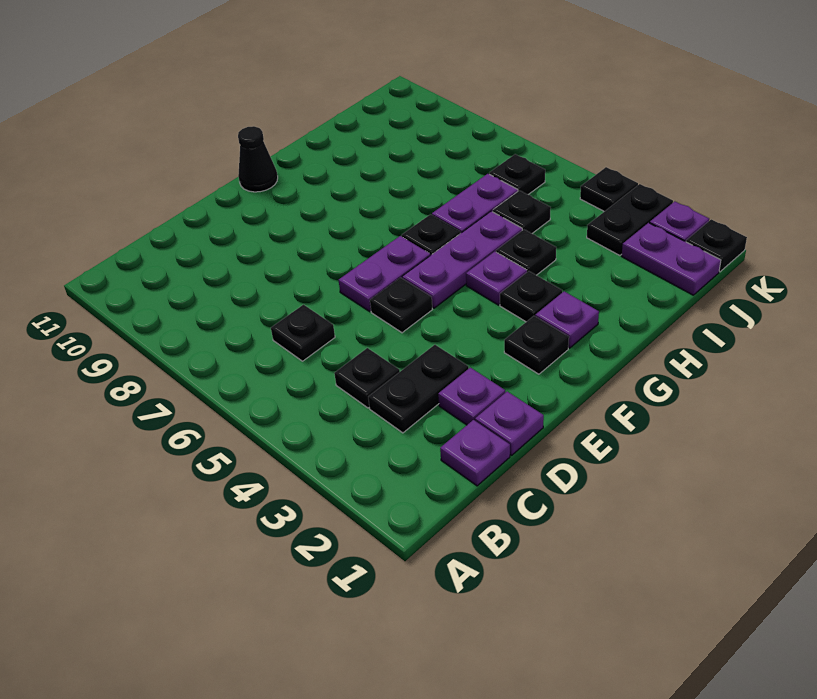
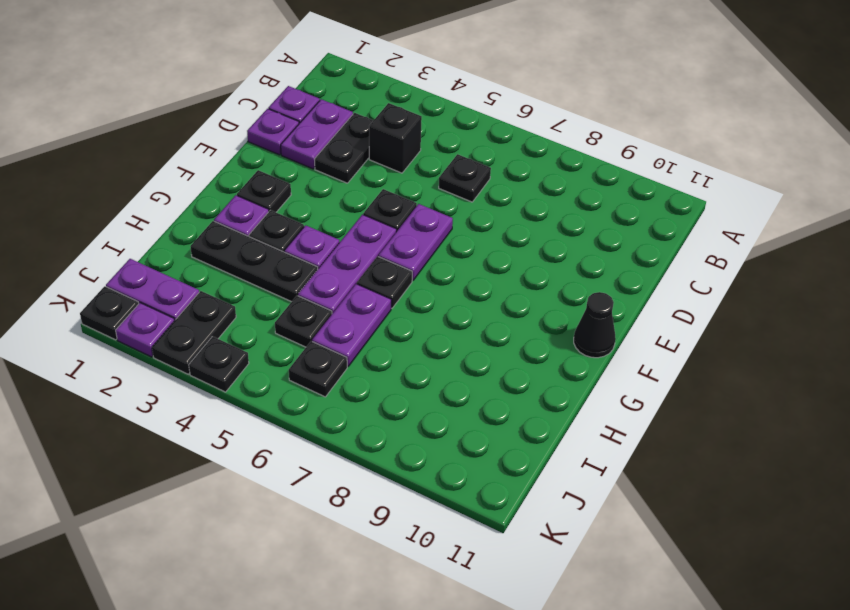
black plate C4 level 1 -> black brick C4 level 1
purple plate D2 level 1 -> purple plate C2:D2 level 1
black plate H4 level 1 -> black plate H2:H4 level 1

